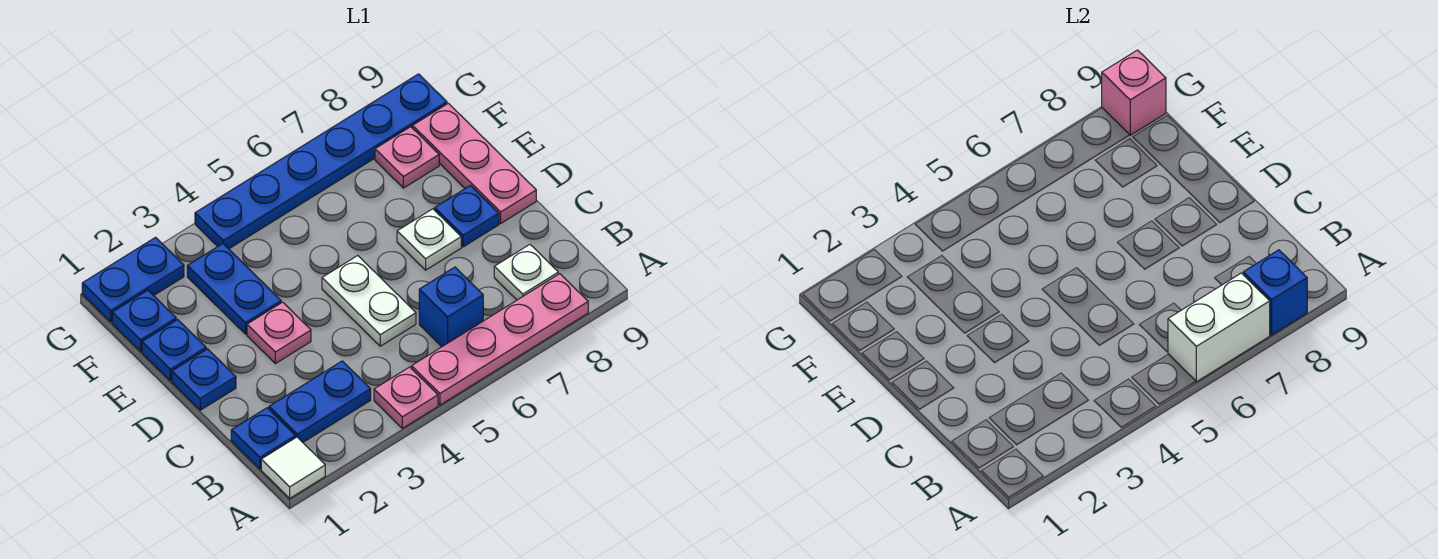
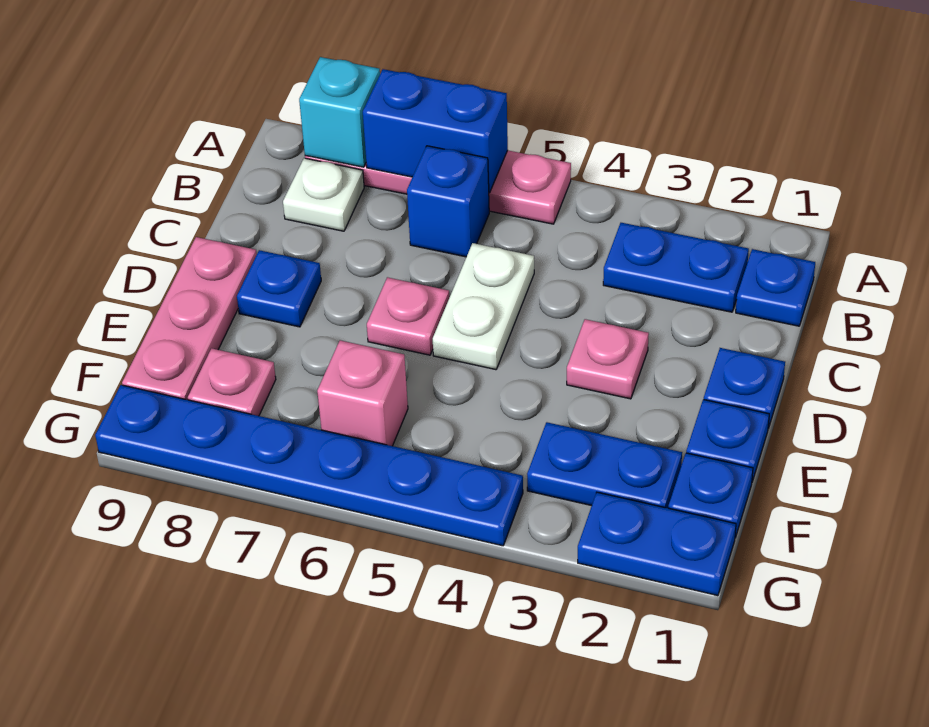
white tile A1 level 1 -> none
pink plate A4 level 1 -> pink plate D6 level 1
white brick A6:A7 level 2 -> blue brick A6:A7 level 2
blue brick A8 level 2 -> cyan brick A8 level 2
white plate D7 level 1 -> none
blue plate E3:F3 level 1 -> blue plate F2:F3 level 1
pink brick G9 level 2 -> pink brick F6 level 1

